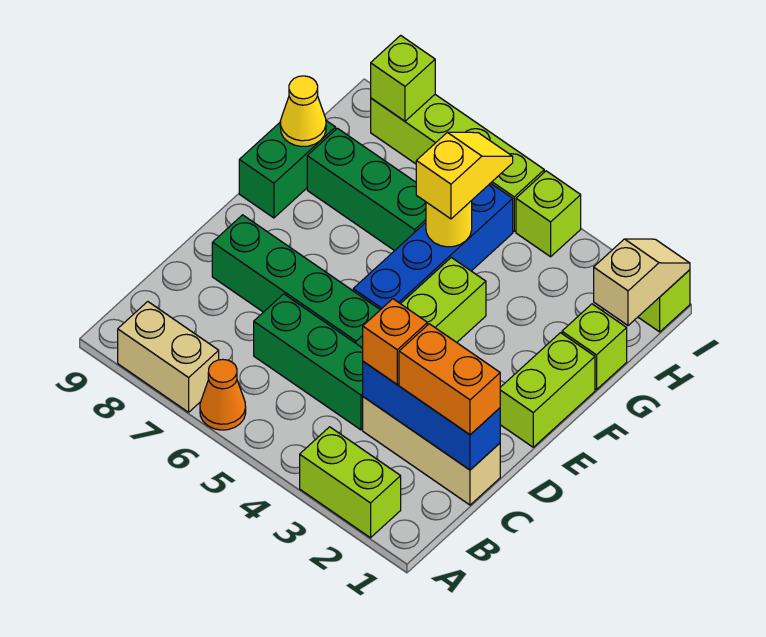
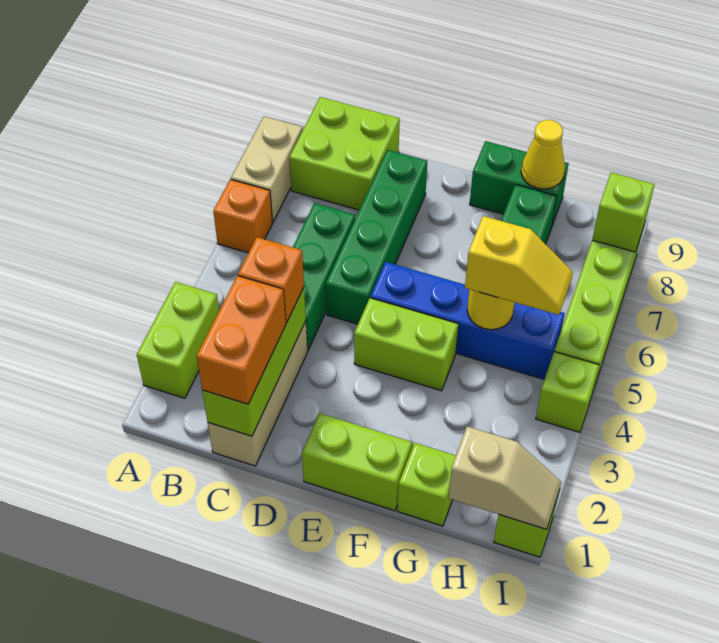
orange cone A6 level 1 -> orange brick A6 level 1
none -> lime brick B8:C9 level 1
blue brick C1:C3 level 2 -> lime brick C1:C3 level 2

